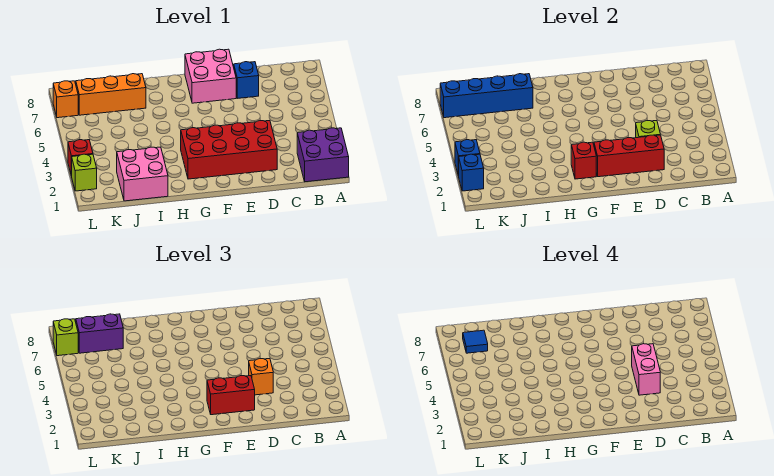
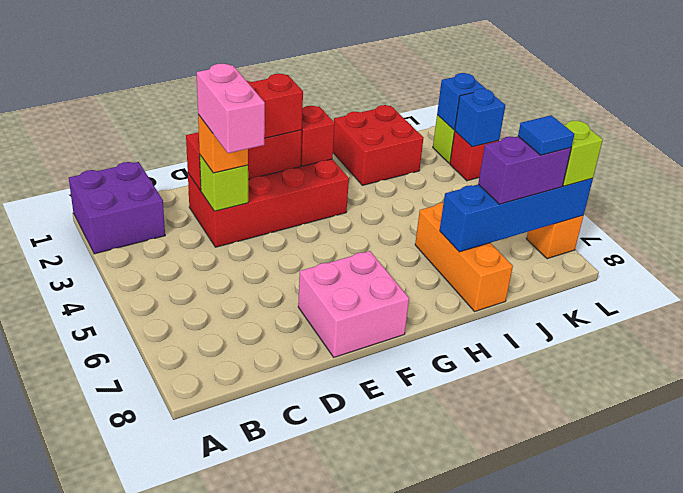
blue brick D7 level 1 -> none
pink brick I1:J2 level 1 -> red brick I1:J2 level 1
orange brick I7:K7 level 1 -> orange brick I6:I8 level 1

